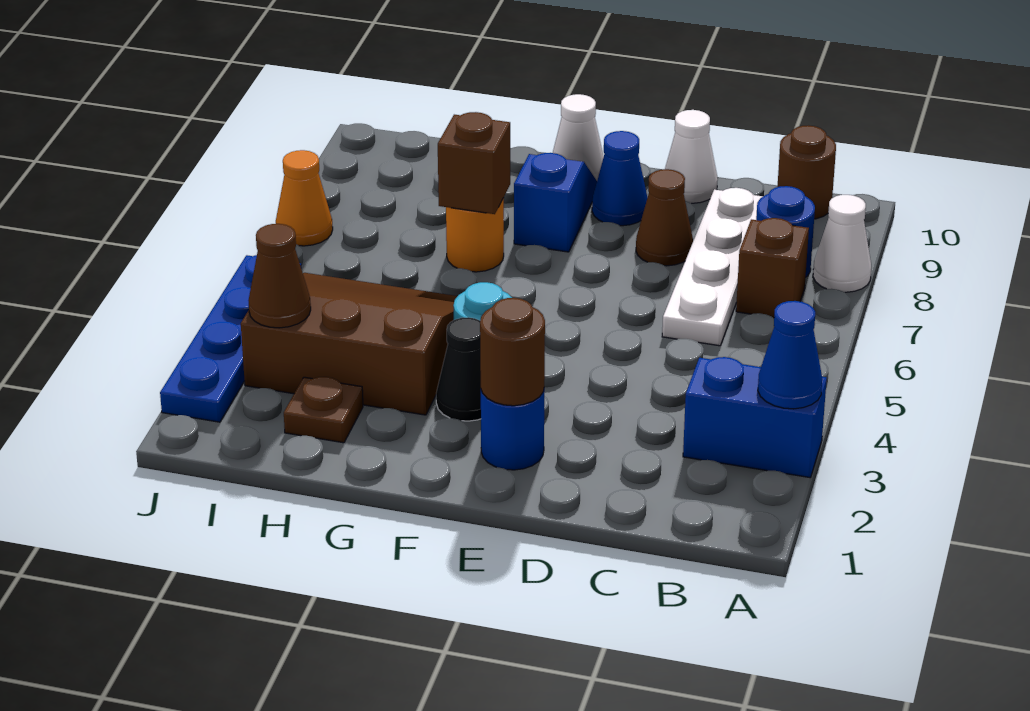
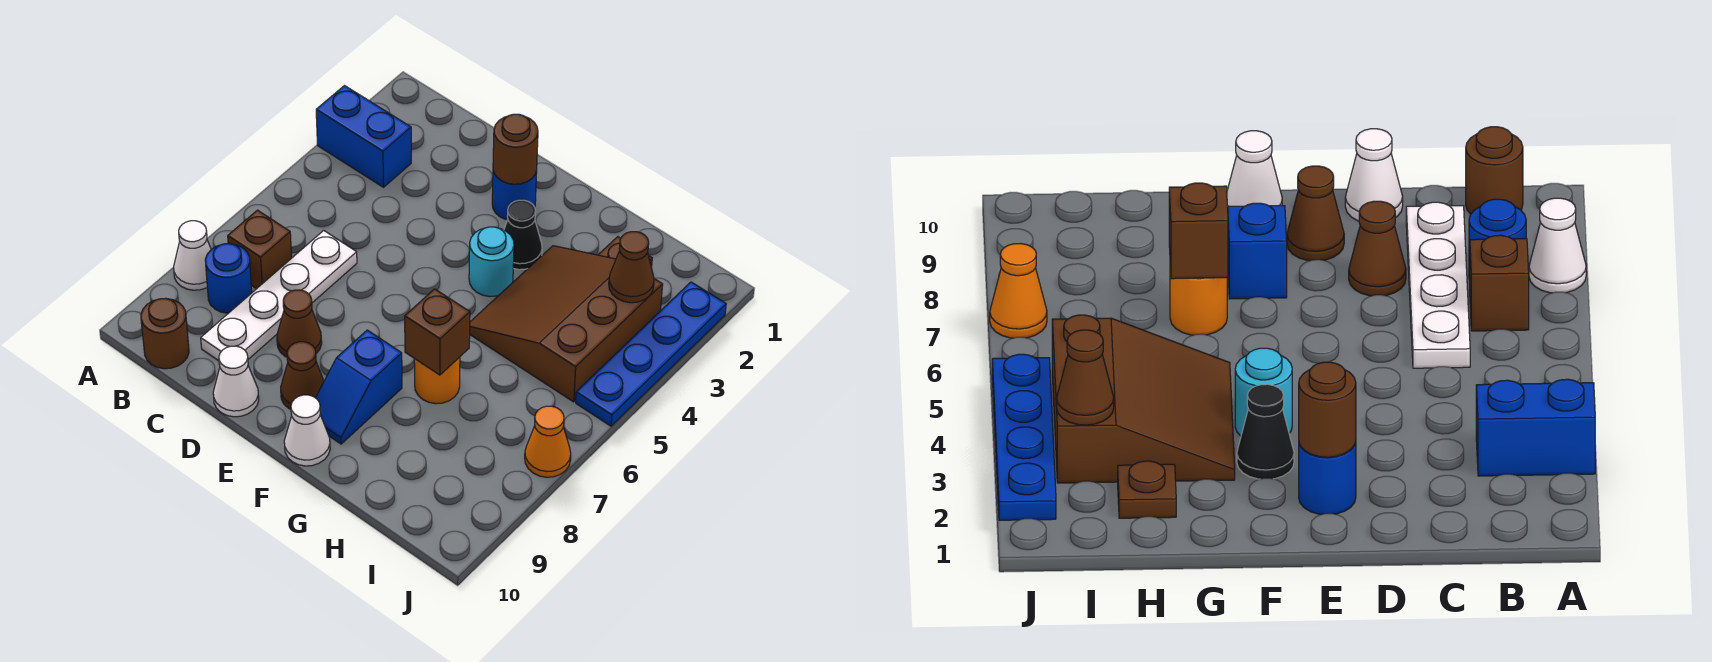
blue cone A3 level 2 -> none
blue cone E9 level 1 -> brown cone E9 level 1
brown slope G3:I5 level 1 top 3 -> brown slope G3:I5 level 1 top I

